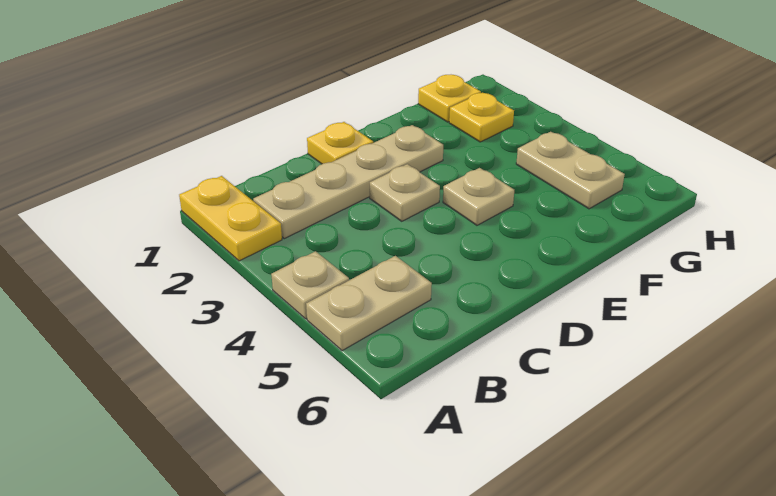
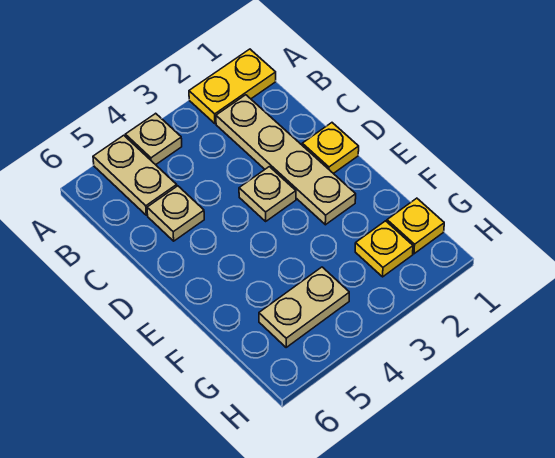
tan plate E4 level 1 -> tan plate C5 level 1

